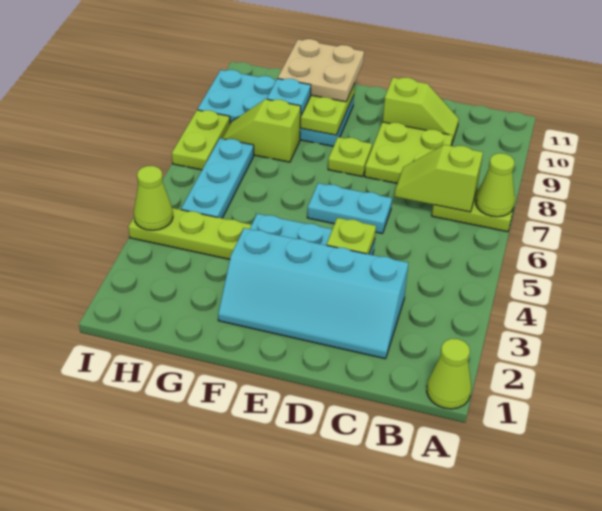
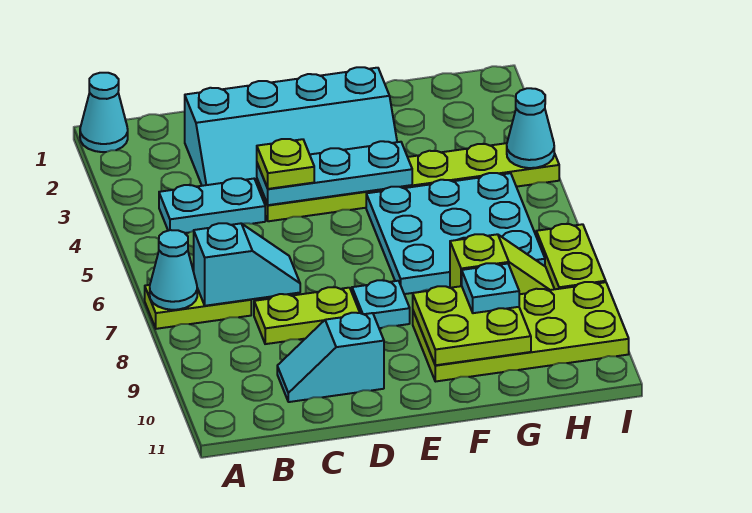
lime cone A1 level 1 -> cyan cone A1 level 1
lime cone A7 level 2 -> cyan cone A7 level 2
lime slope B7:C7 level 2 top B -> cyan slope B7:C7 level 2 top B
cyan slope C2:F3 level 1 top 3 -> cyan slope C2:F3 level 1 top 2
lime plate C8:D9 level 1 -> lime plate C8:D8 level 1
lime slope C10:D10 level 1 top D -> cyan slope C10:D10 level 1 top D
cyan plate D6:E6 level 1 -> cyan plate B4:C4 level 1
lime plate E8 level 1 -> cyan plate E8 level 1
cyan plate F9:I10 level 1 -> lime plate F9:I10 level 1
tan plate F10:G11 level 3 -> none
cyan plate H5:H7 level 1 -> cyan plate F5:H7 level 1
lime cone I4 level 2 -> cyan cone I4 level 2

